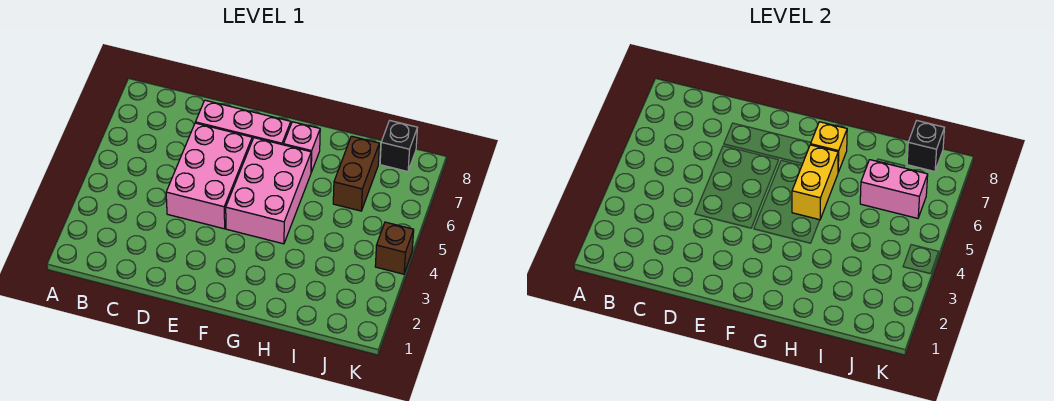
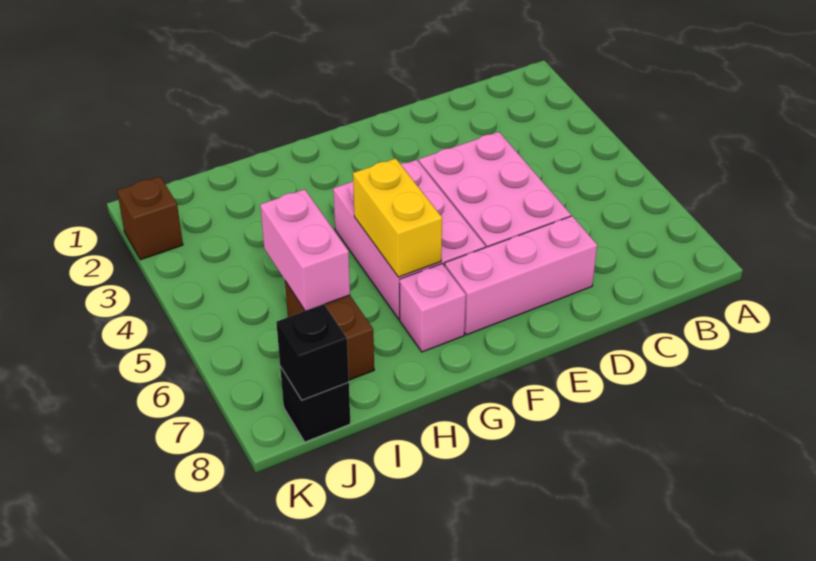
yellow brick G7 level 2 -> none
pink brick I6:J6 level 2 -> pink brick I5:I6 level 2
brown brick K4 level 1 -> brown brick K2 level 1

